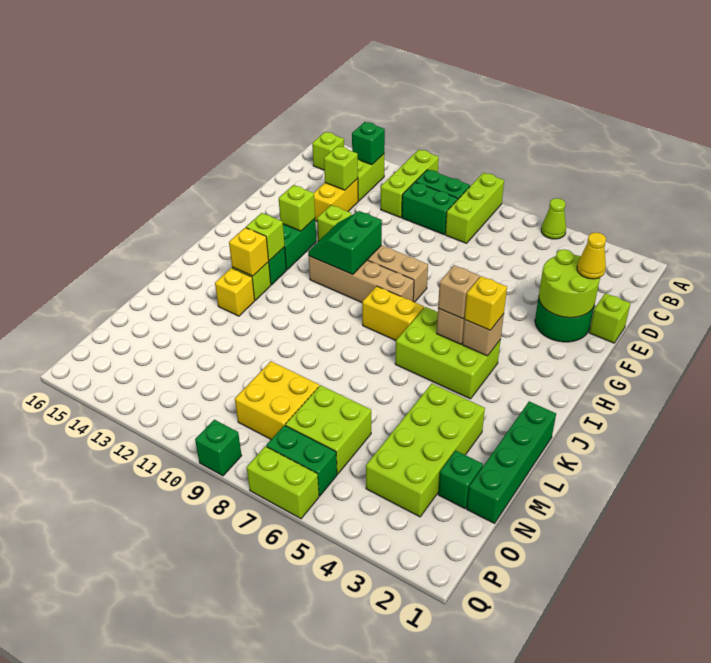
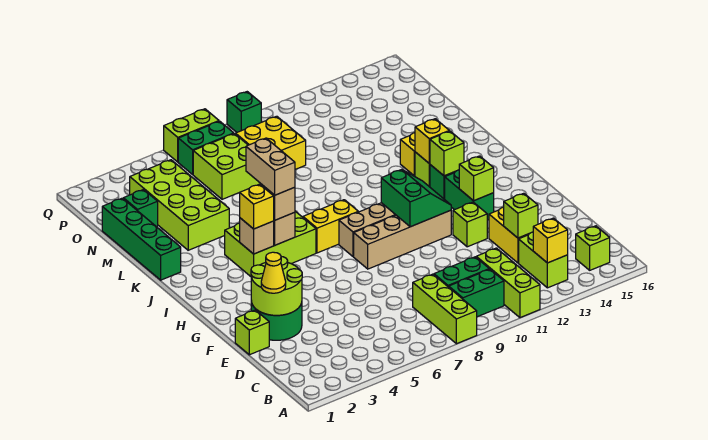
lime cone A5 level 1 -> none
green brick B13 level 2 -> yellow brick B13 level 2
none -> tan brick I5:J5 level 4

